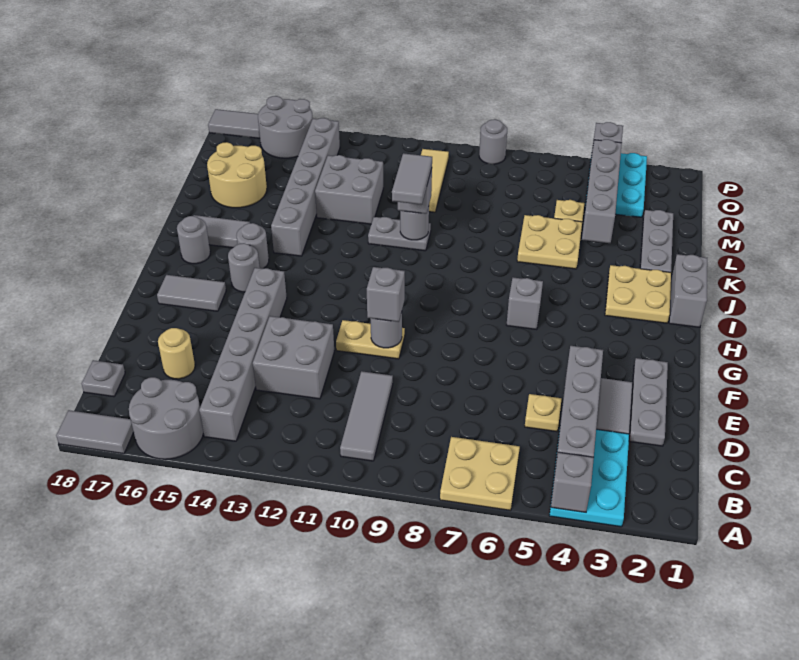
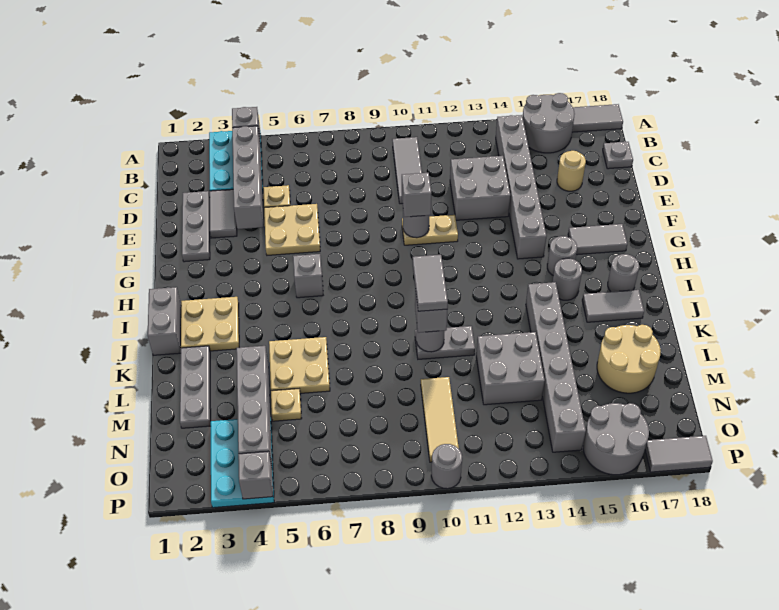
tan plate A6:B7 level 1 -> tan plate E5:F6 level 1
grey round brick P8 level 1 -> grey round brick P10 level 1

